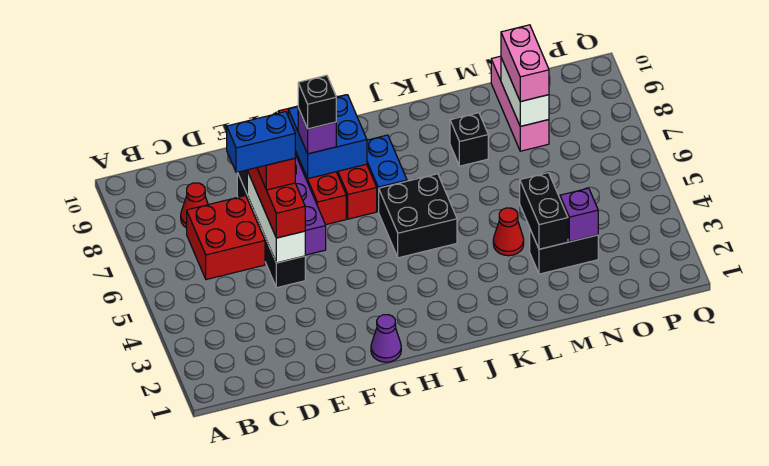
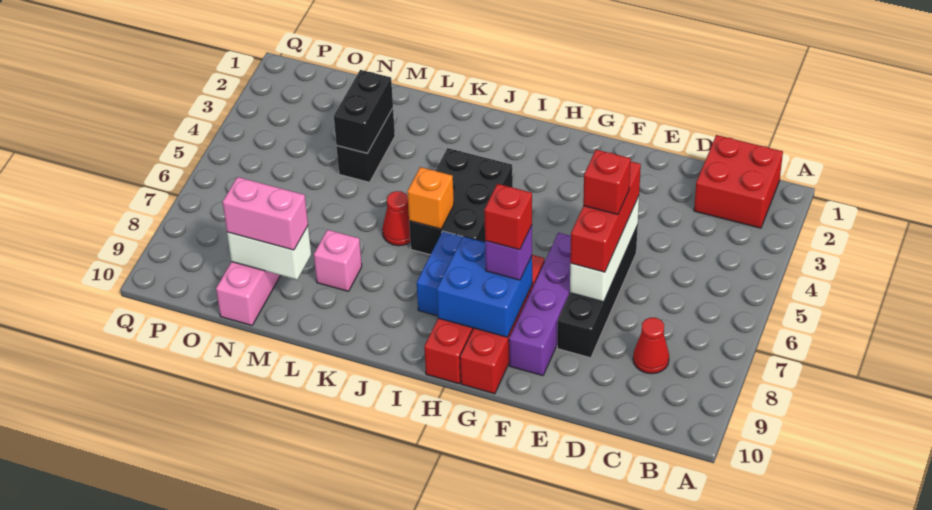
red brick C6:D7 level 1 -> red brick B1:C2 level 1
blue brick D6:E6 level 5 -> none
purple cone G1 level 1 -> none
black brick G8 level 4 -> red brick G8 level 4
black brick I5:J6 level 1 -> black brick I4:J6 level 1
none -> orange brick J6 level 2
red cone L4 level 1 -> red cone K6 level 1
black brick L8 level 1 -> pink brick L8 level 1
black brick M3:N3 level 1 -> black brick M3:M4 level 1
purple brick N3 level 2 -> none
white brick N8:N9 level 2 -> white brick M9:N9 level 2
pink brick N8:N9 level 3 -> pink brick M9:N9 level 3

